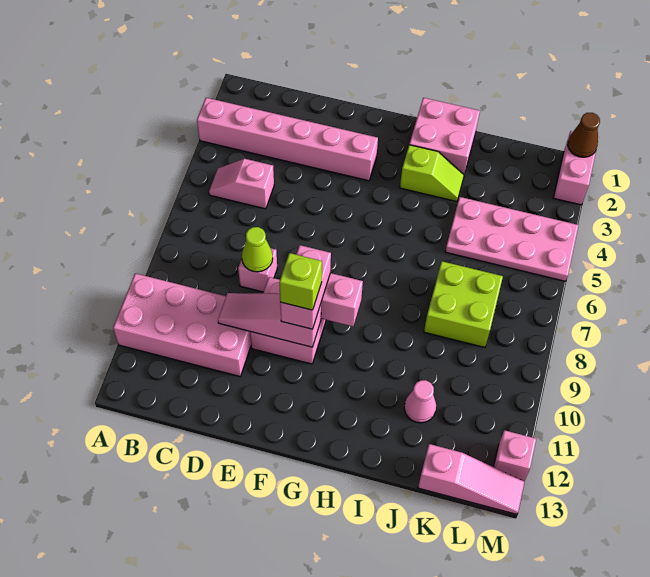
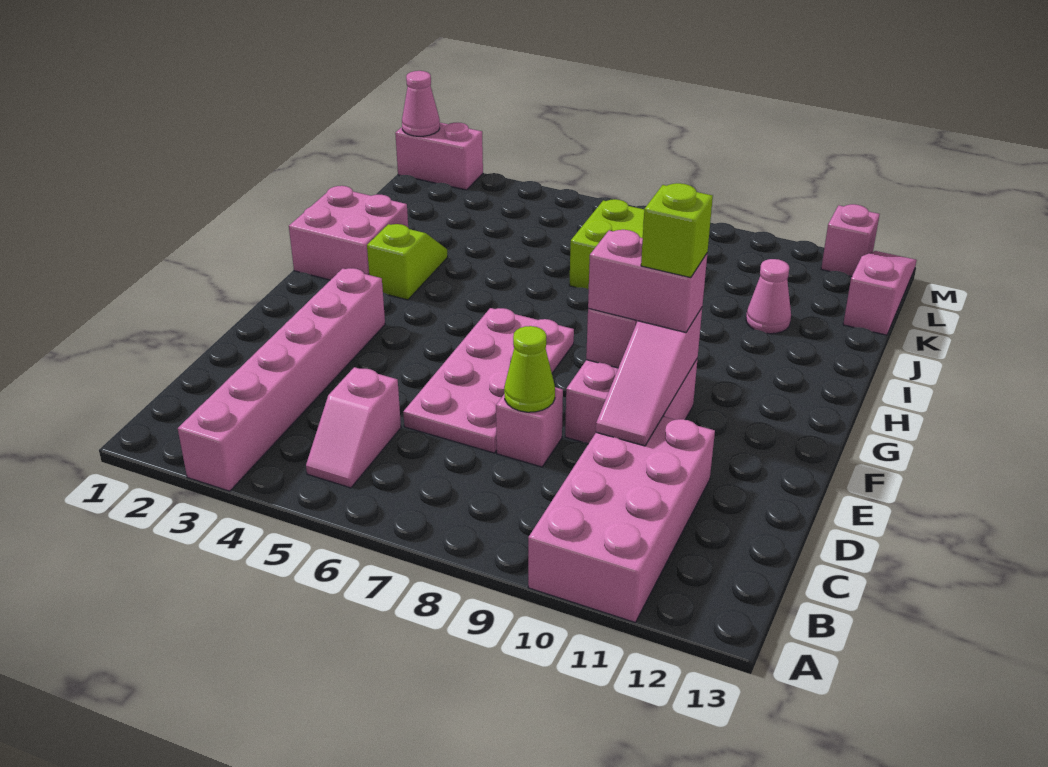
pink plate J4:M5 level 1 -> pink plate D6:G7 level 1
brown cone M1 level 2 -> pink cone M1 level 2

